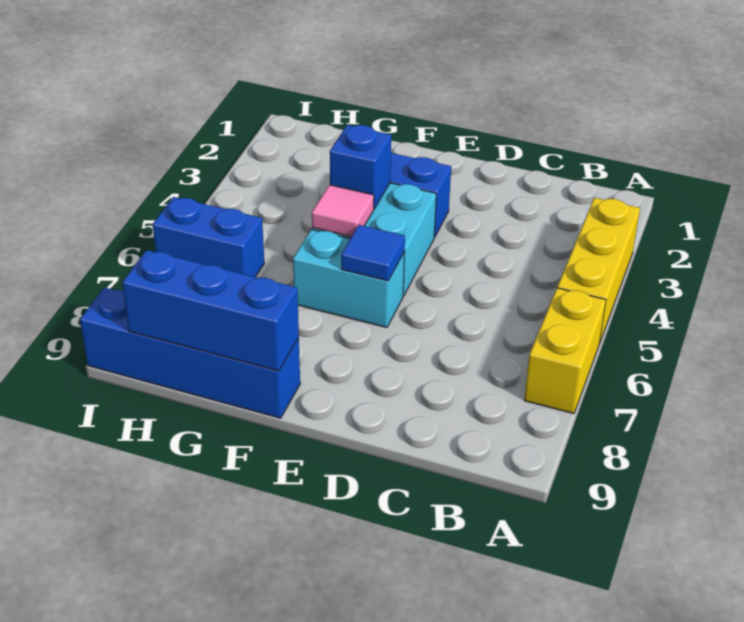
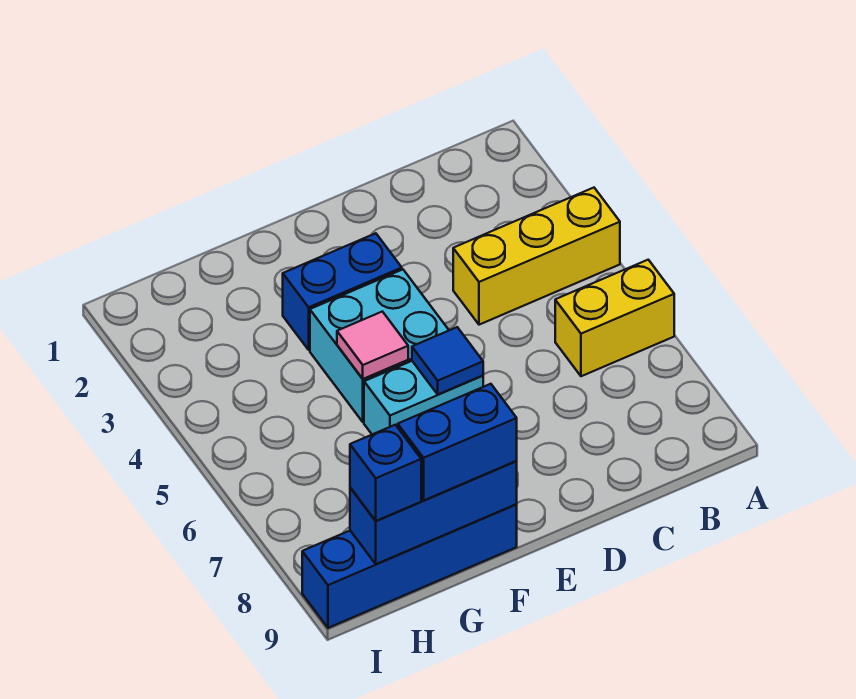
yellow brick A3:A5 level 1 -> yellow brick A4:C4 level 1
yellow brick A6:A7 level 1 -> yellow brick A6:B6 level 1
blue brick F4 level 2 -> blue brick H9 level 3
blue brick H6:I6 level 1 -> blue brick F9:G9 level 3

